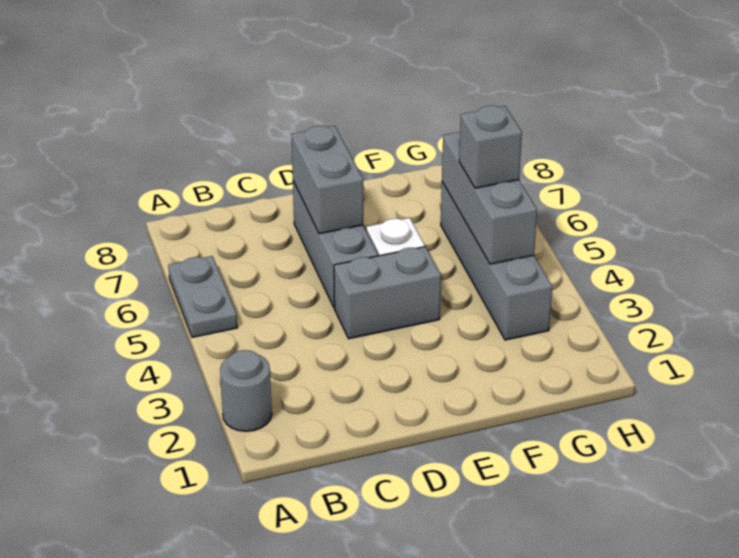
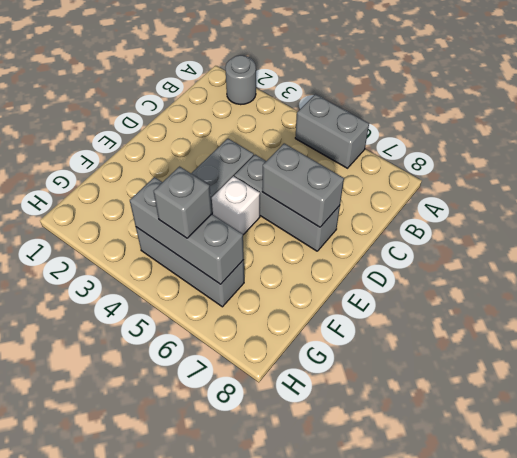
grey plate A5:A6 level 1 -> grey brick A5:A6 level 1
grey brick G3:G6 level 1 -> grey brick G4:G6 level 1

